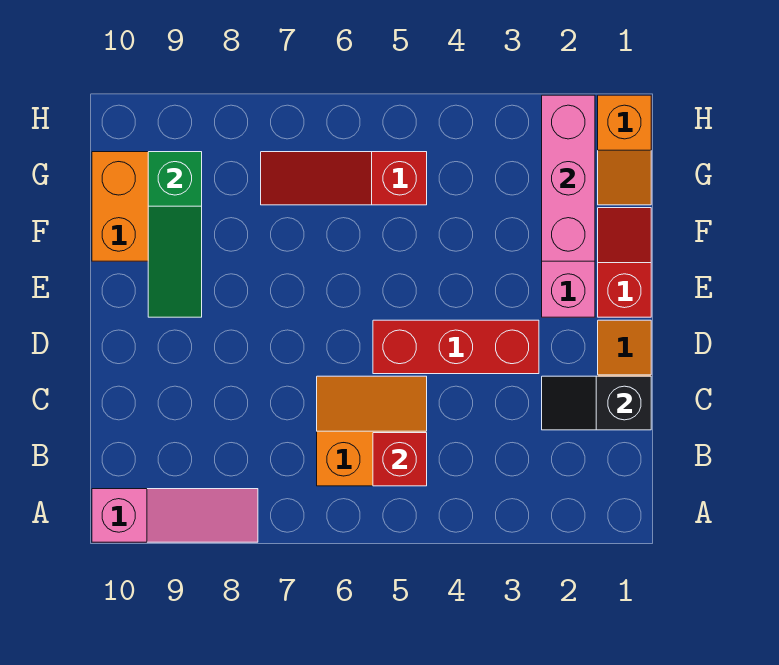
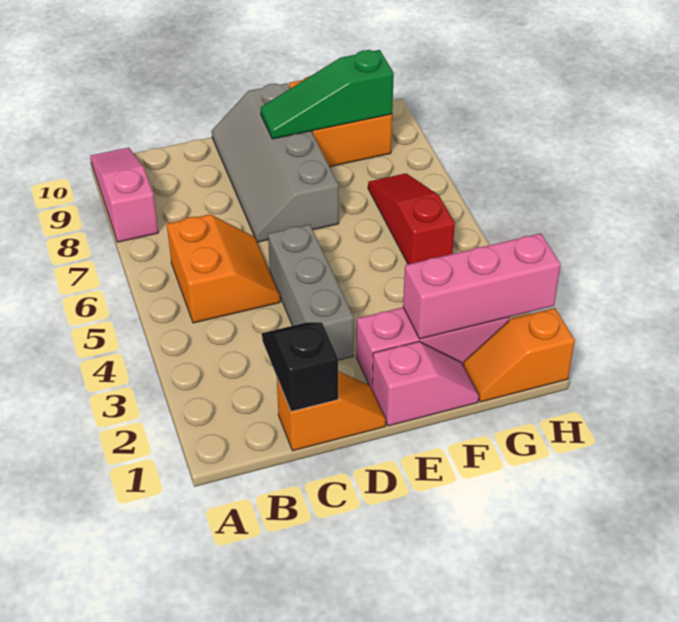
pink slope A8:A10 level 1 top 10 -> pink slope A8:A10 level 1 top 8
red brick B5 level 2 -> none
red brick D3:D5 level 1 -> grey brick D3:D5 level 1
none -> grey slope D7:E10 level 1 top E
red slope E1:F1 level 1 top E -> pink slope E1:F1 level 1 top E

